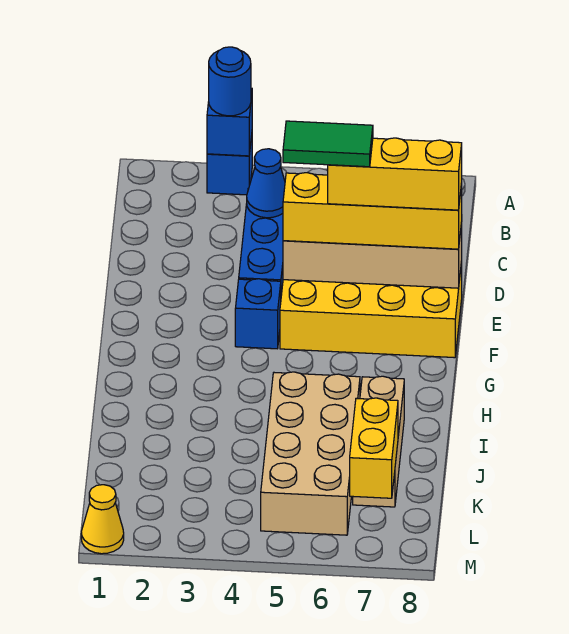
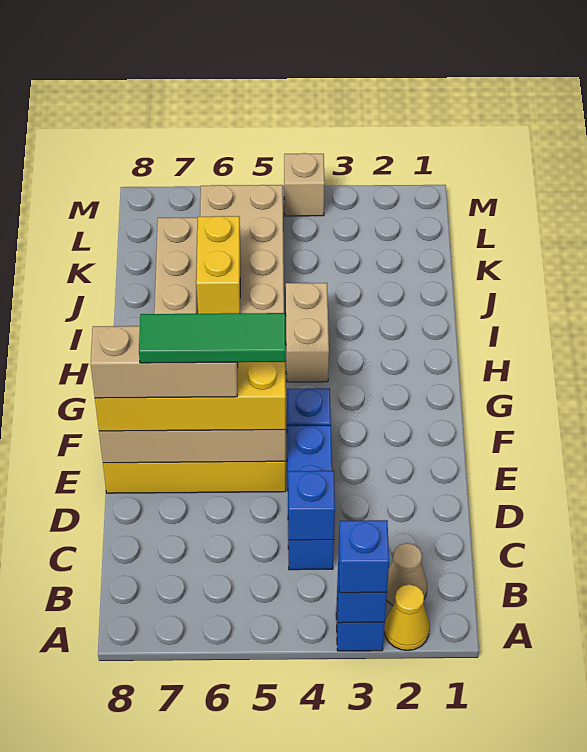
blue round brick A3 level 3 -> blue brick A3 level 3
none -> tan cone B2 level 1
blue cone C4 level 2 -> blue brick C4 level 2
green tile E5:E6 level 5 -> green tile E5:E7 level 5
yellow brick E6:E8 level 4 -> tan brick E6:E8 level 4
none -> tan brick H4:I4 level 1
yellow brick K7:L7 level 2 -> yellow brick I6:J6 level 2
yellow cone M1 level 1 -> yellow cone A2 level 1
none -> tan brick M4 level 1

